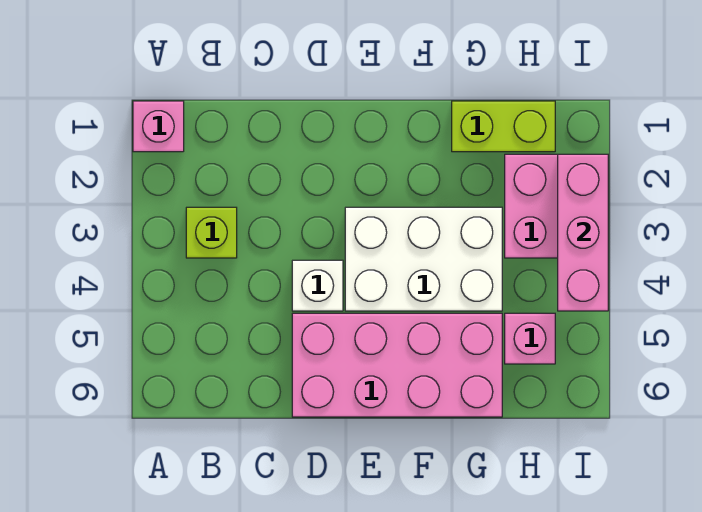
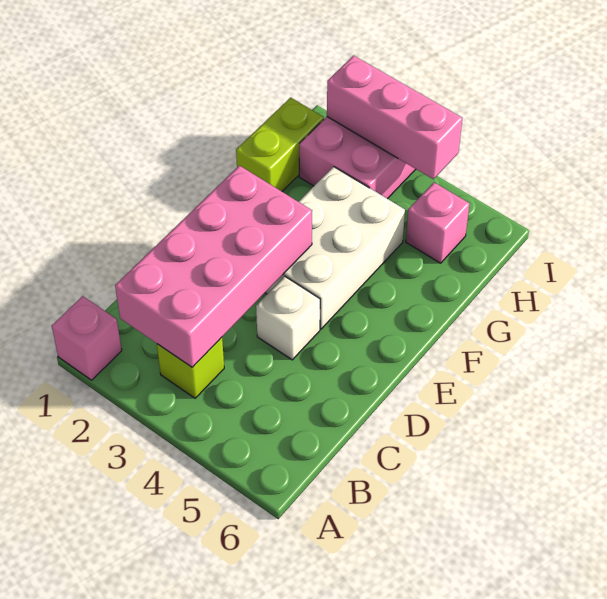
pink brick D5:G6 level 1 -> pink brick B2:E3 level 2

